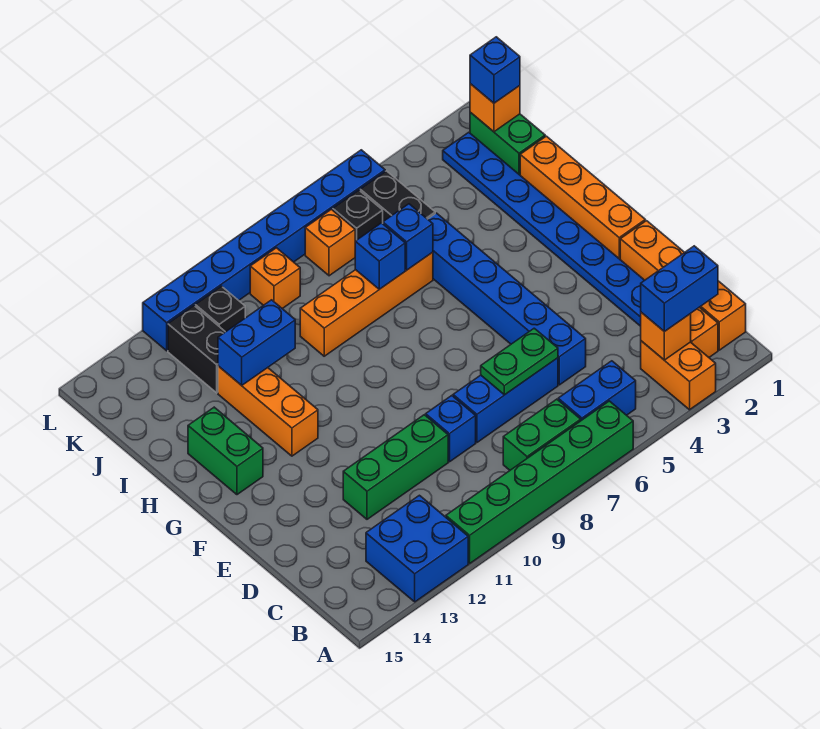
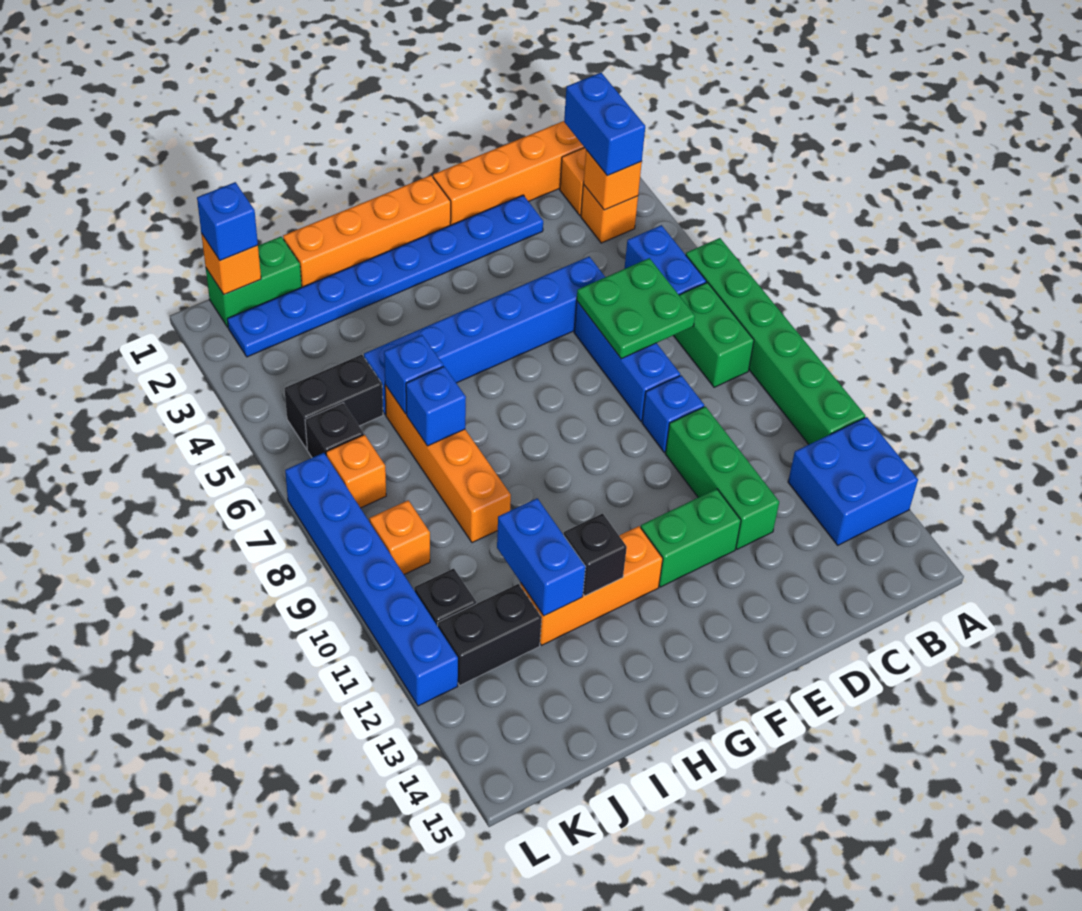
orange brick A3:B3 level 1 -> orange brick B3 level 1
green plate D6:D7 level 2 -> green plate C6:D7 level 2
green brick G14:H14 level 1 -> green brick E12:F12 level 1
none -> black brick H12 level 2
blue brick L5:L12 level 1 -> blue brick L7:L12 level 1

